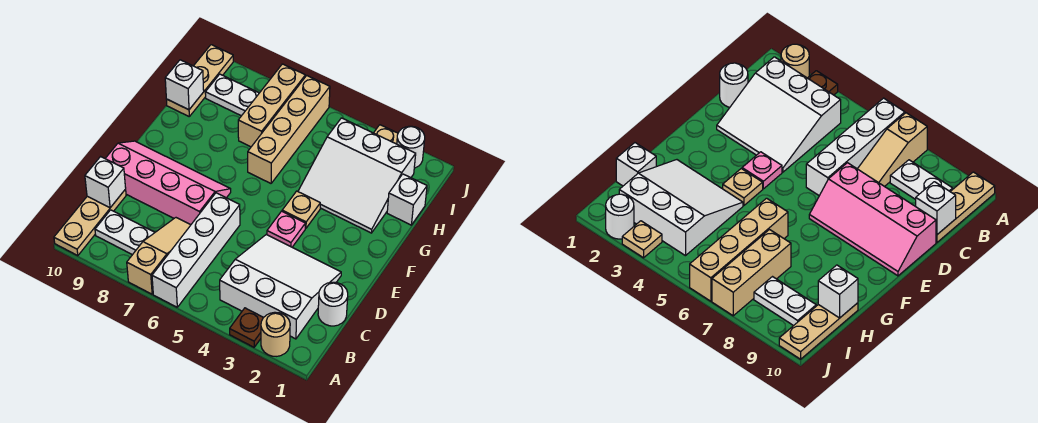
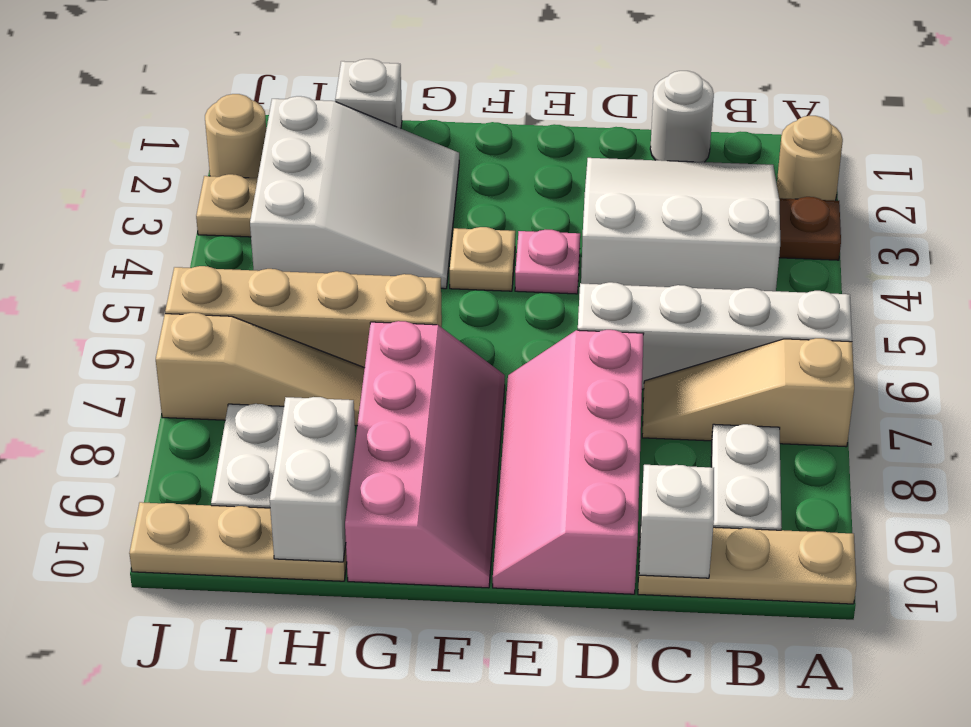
white slope B2:D4 level 1 top B -> white slope B2:D4 level 1 top 4
none -> pink slope F7:G10 level 1 top G
tan brick H7:J7 level 1 -> tan slope H7:J7 level 1 top J
white brick H10 level 2 -> white brick H9:H10 level 2
white round brick J2 level 1 -> tan round brick J2 level 1

